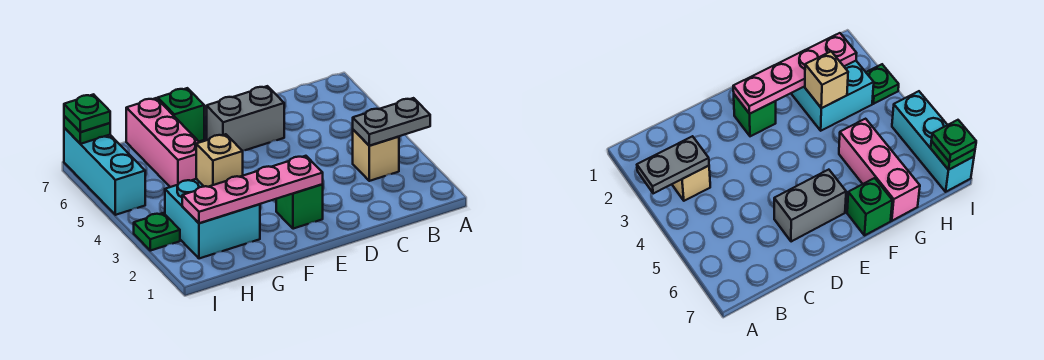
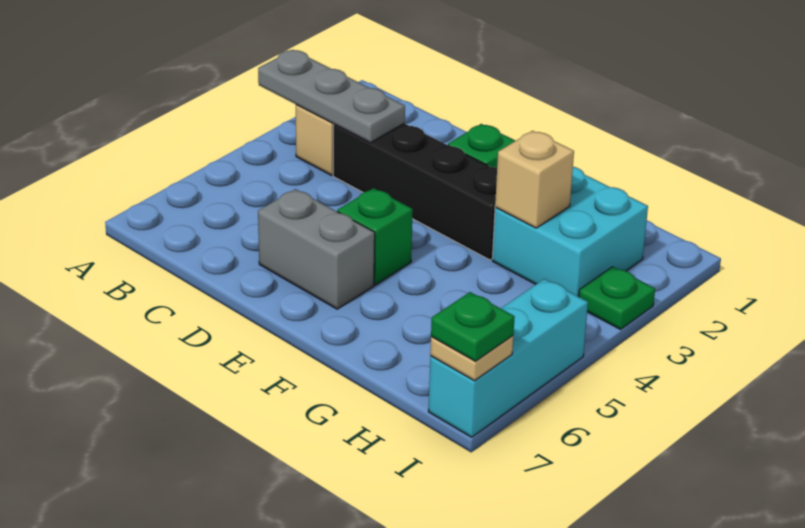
grey plate A3:B3 level 2 -> grey plate A3:C3 level 2
none -> black brick C3:F3 level 1
pink plate E2:H2 level 2 -> none
green brick F7 level 1 -> green brick E5 level 1
pink brick G5:G7 level 1 -> none
green plate I7 level 2 -> tan plate I7 level 2

